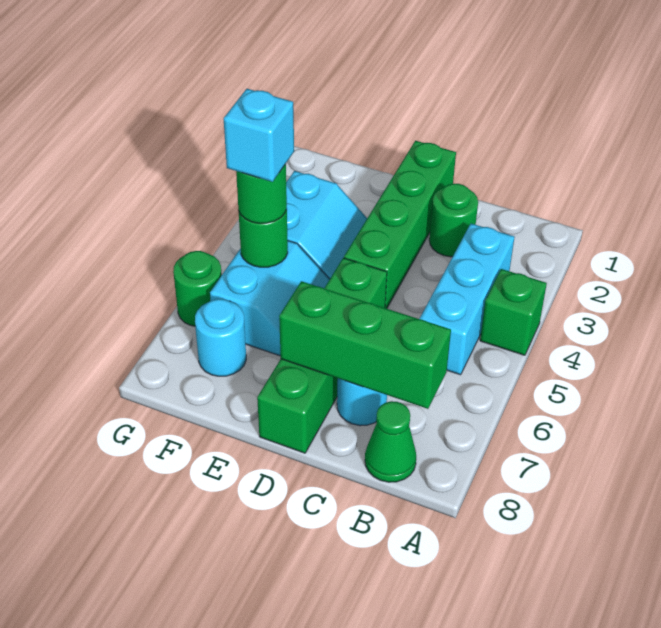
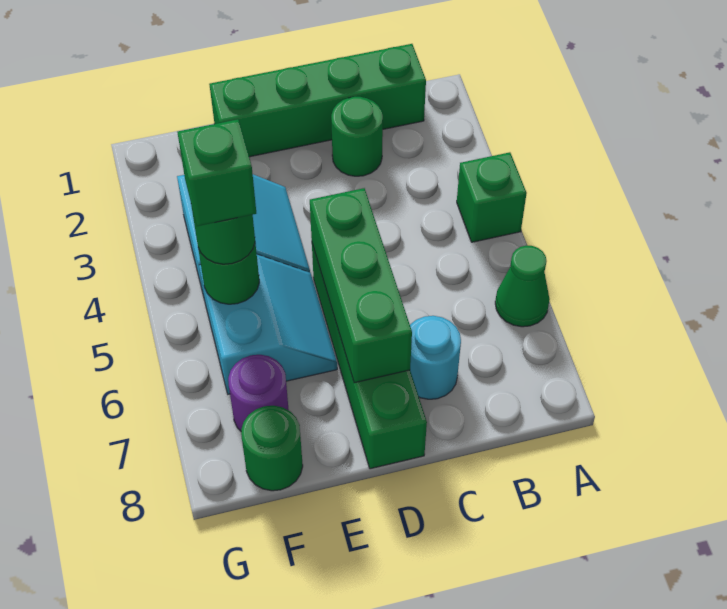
cyan brick B3:B5 level 1 -> none
green brick B7:D7 level 2 -> green brick D5:D7 level 2
green cone B8 level 1 -> green cone A6 level 1
green brick D1:D4 level 1 -> green brick B1:E1 level 1
cyan brick F5 level 4 -> green brick F5 level 4
cyan round brick F7 level 1 -> purple round brick F7 level 1
green round brick G6 level 1 -> green round brick F8 level 1

